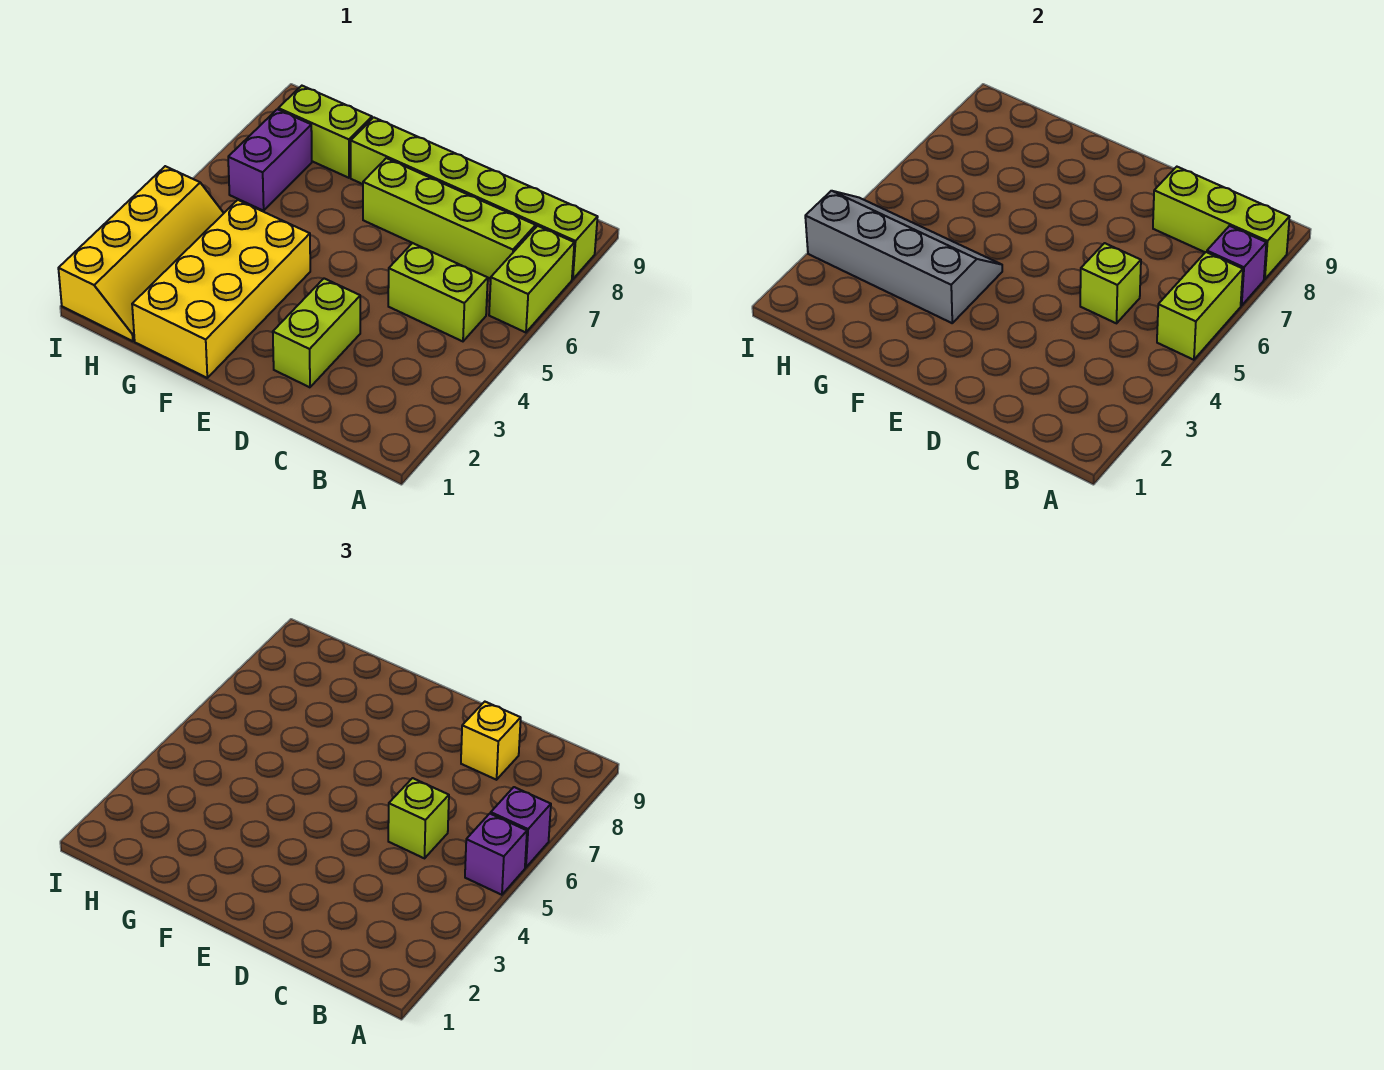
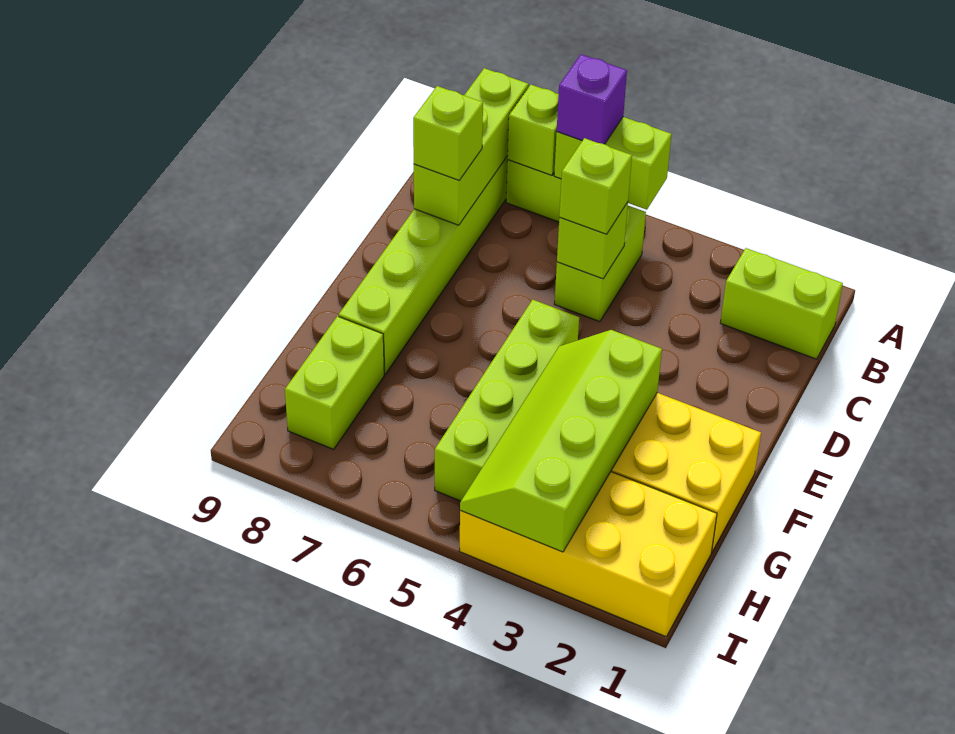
purple brick A5 level 3 -> none
purple brick A7 level 2 -> lime brick A7 level 2
lime brick B7:E7 level 1 -> lime brick E5:H5 level 1
yellow brick C8 level 3 -> lime brick C8 level 3
lime brick D2:D3 level 1 -> lime brick B1:B2 level 1
grey slope F3:I4 level 2 top 3 -> lime slope F3:I4 level 2 top 3
yellow slope H1:I4 level 1 top I -> yellow brick H1:I4 level 1
purple brick H6:H7 level 1 -> none

